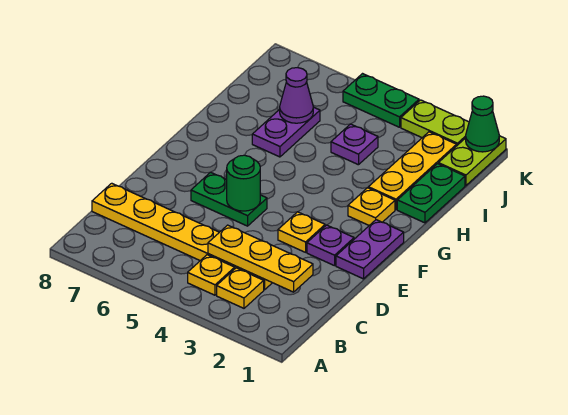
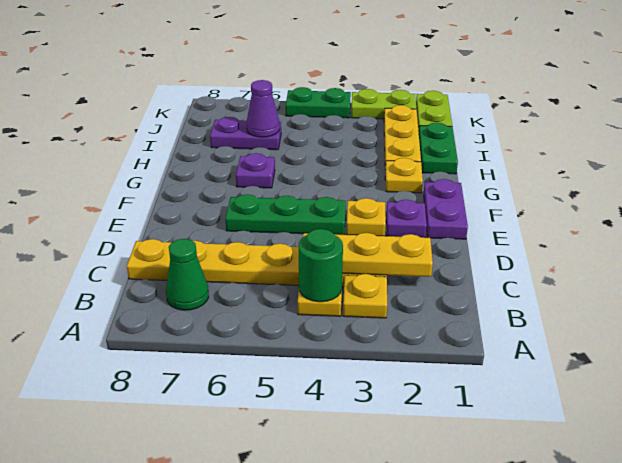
green plate E5:E6 level 1 -> green plate E4:E6 level 1
green round brick E5 level 2 -> green round brick B4 level 2
purple plate H6:I6 level 1 -> purple plate I6:I7 level 1
purple plate I4 level 1 -> purple plate G6 level 1
green cone K1 level 2 -> green cone B7 level 1

